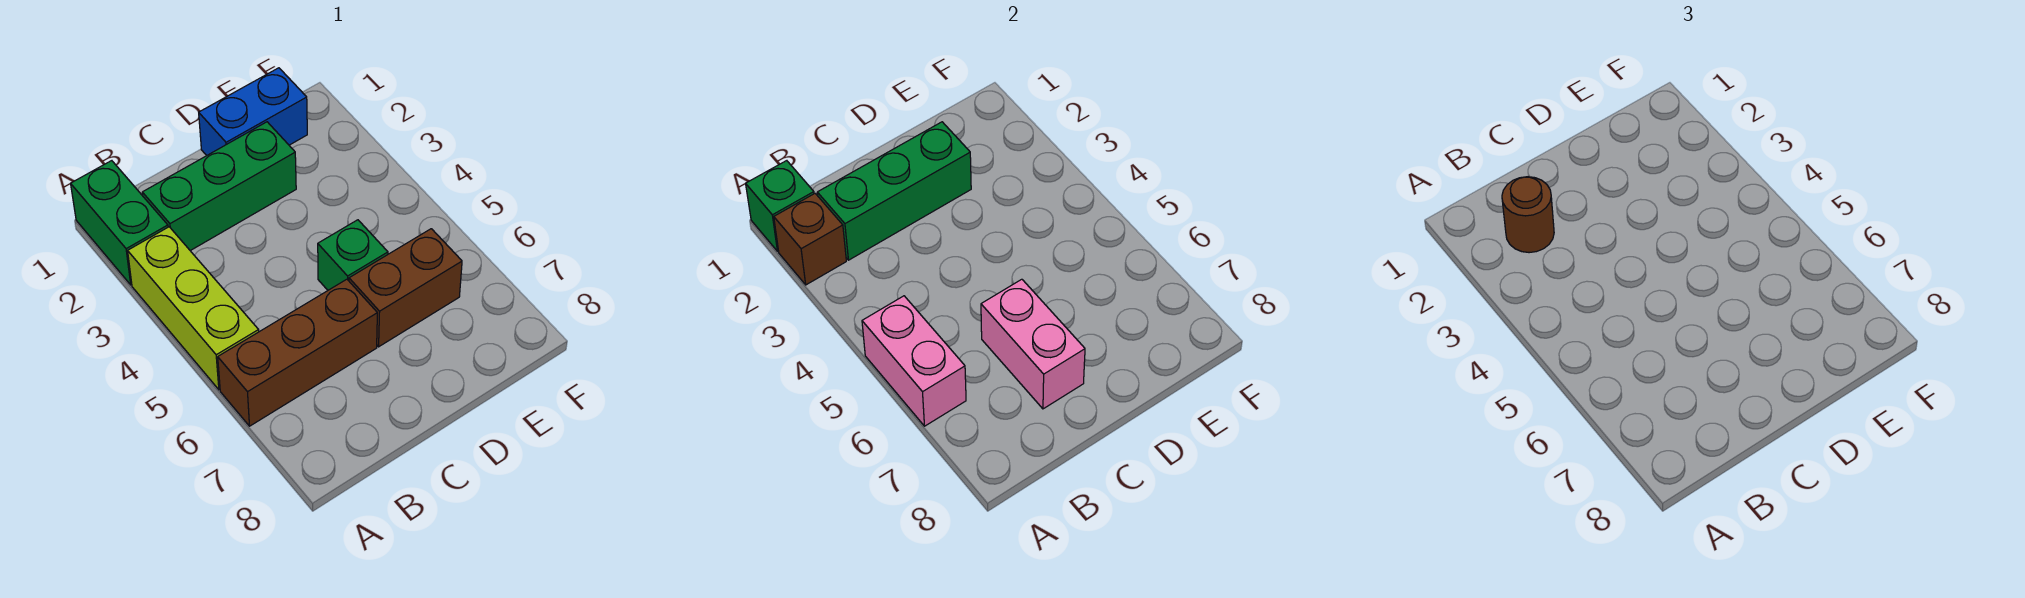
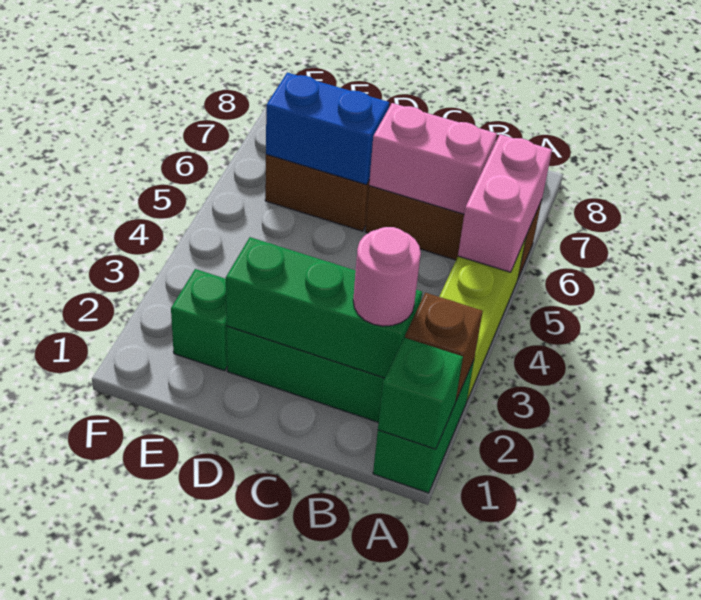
brown round brick B2 level 3 -> pink round brick B2 level 3
pink brick C6:C7 level 2 -> pink brick B6:C6 level 2
blue brick D1:E1 level 1 -> blue brick D6:E6 level 2
green brick D5 level 1 -> green brick E2 level 1

